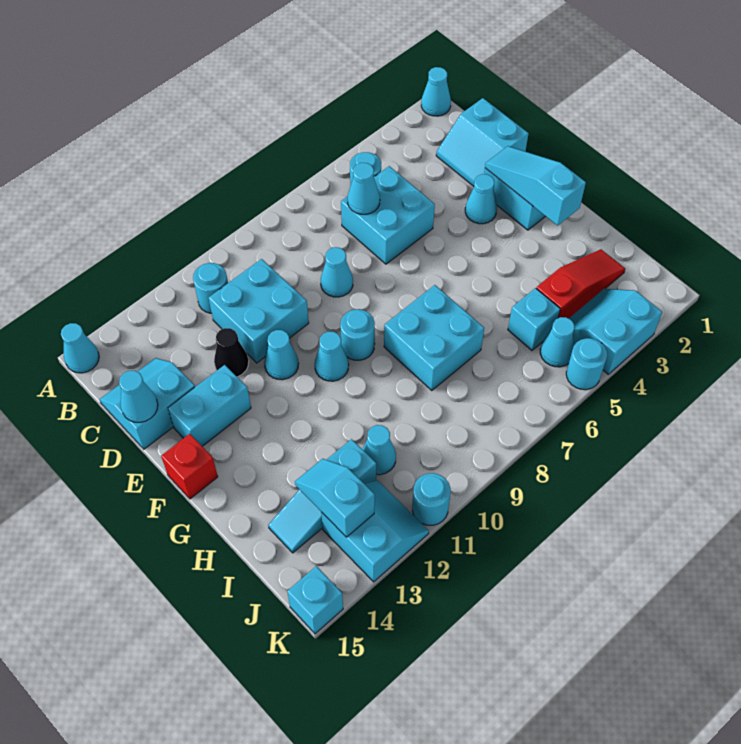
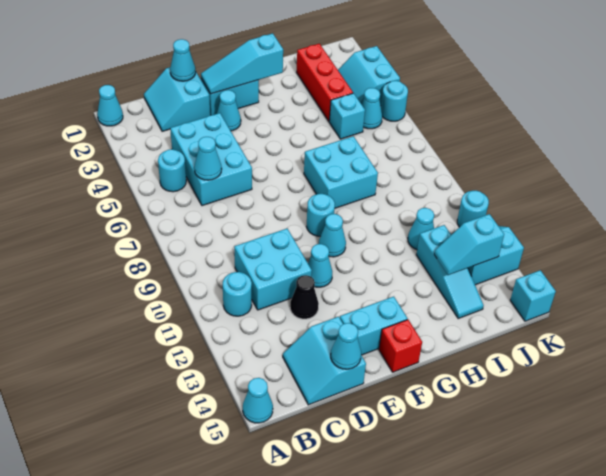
cyan slope C1:D2 level 1 top 1 -> cyan slope C1:D2 level 1 top D
cyan brick C5:D6 level 1 -> cyan brick C4:D6 level 1
cyan cone D8 level 1 -> cyan cone D1 level 2
cyan brick E13:E14 level 1 -> cyan brick E14:F14 level 1
red slope I2:I4 level 1 top 4 -> red brick I2:I4 level 1

